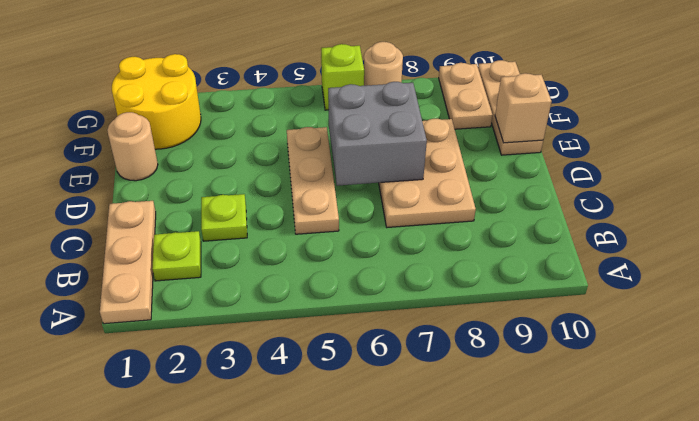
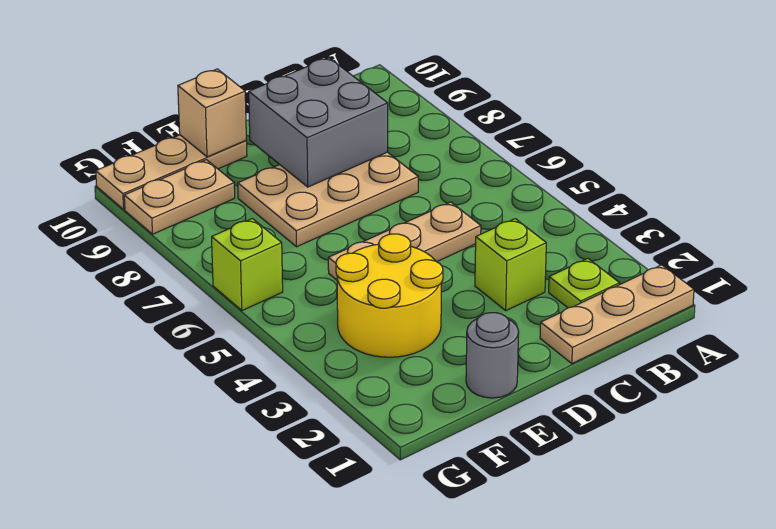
lime plate C3 level 1 -> lime brick C3 level 1
grey brick D6:E7 level 2 -> grey brick C8:D9 level 2
tan round brick E1 level 1 -> grey round brick E1 level 1
yellow round brick F1:G2 level 1 -> yellow round brick E3:F4 level 1
tan round brick G7 level 1 -> none

